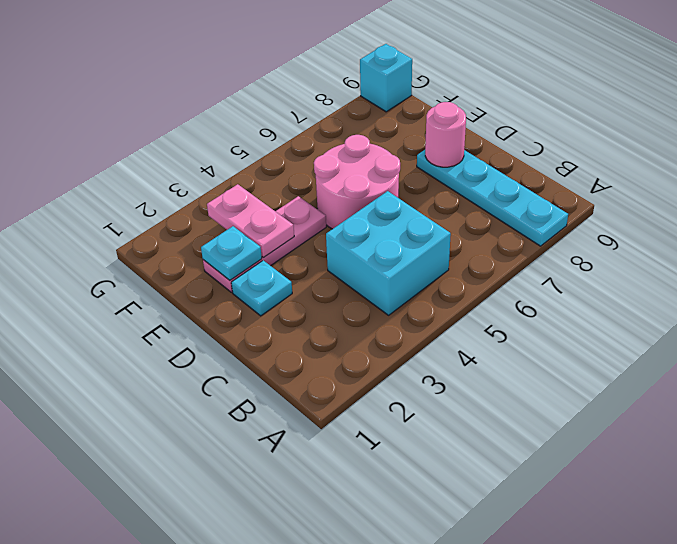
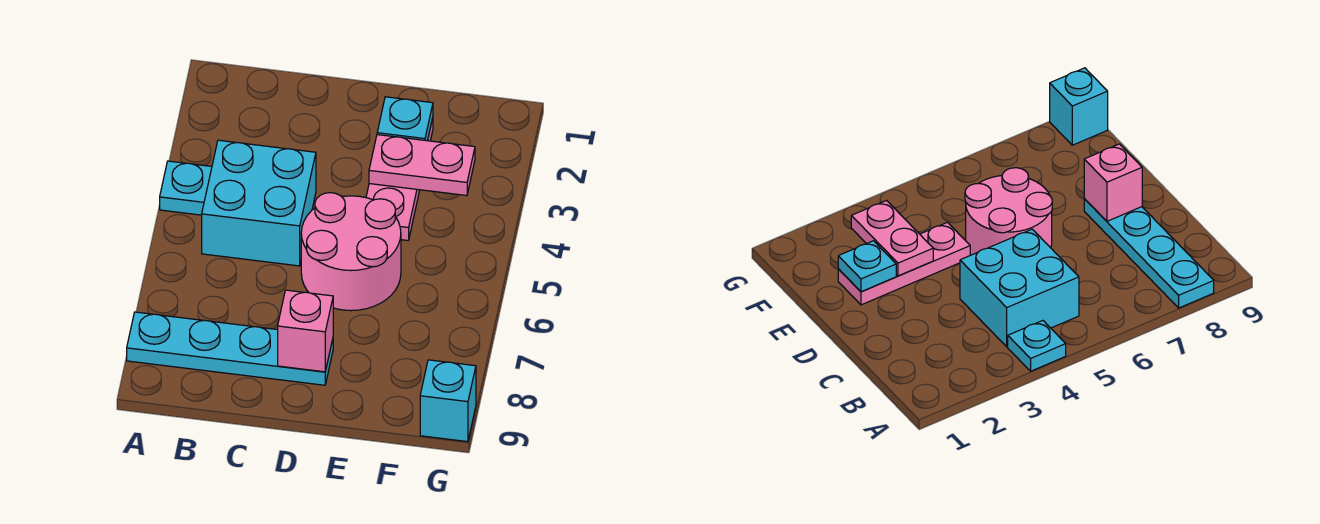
cyan plate D2 level 1 -> cyan plate A4 level 1
pink round brick D8 level 2 -> pink brick D8 level 2

